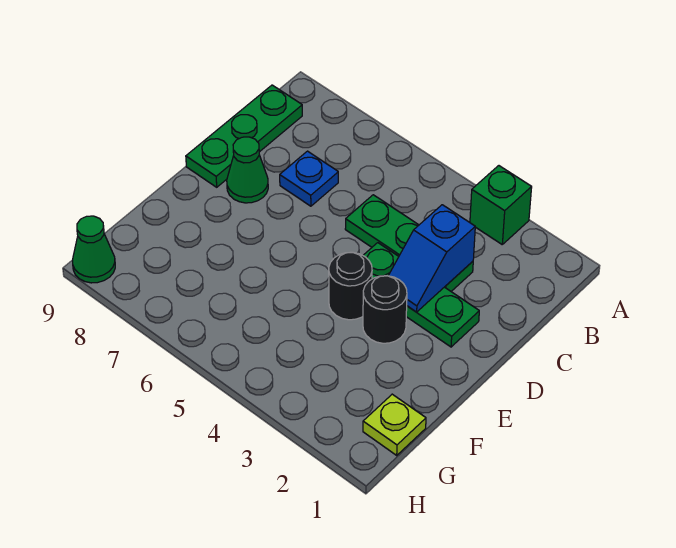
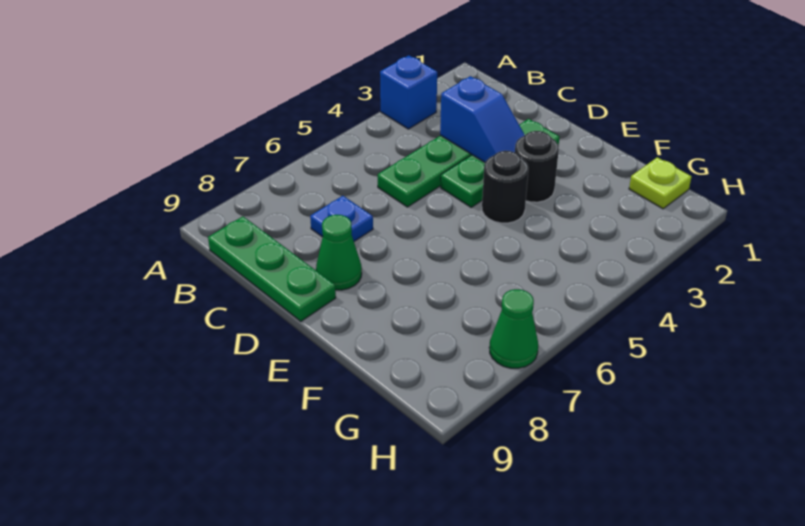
green brick A3 level 1 -> blue brick A3 level 1
green cone H9 level 1 -> green cone H7 level 1

